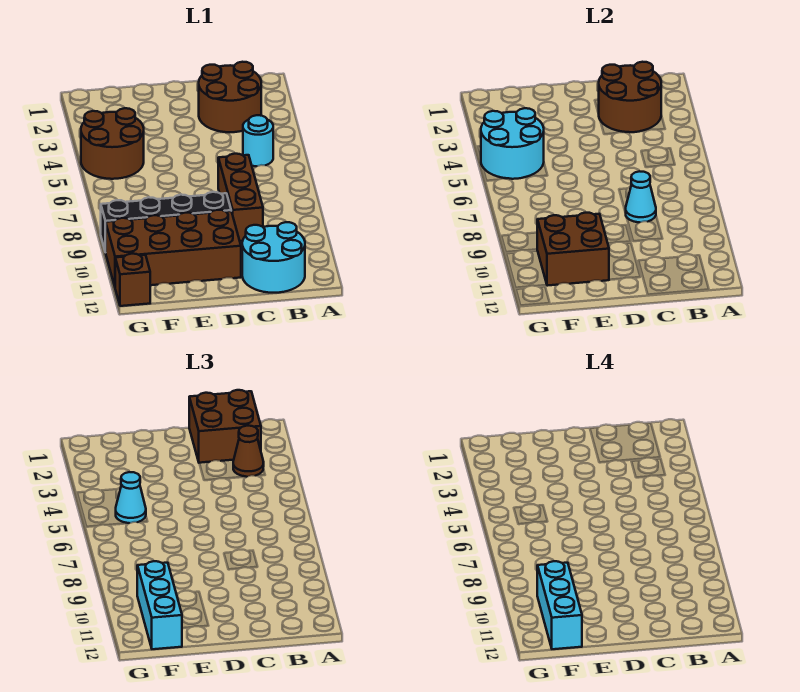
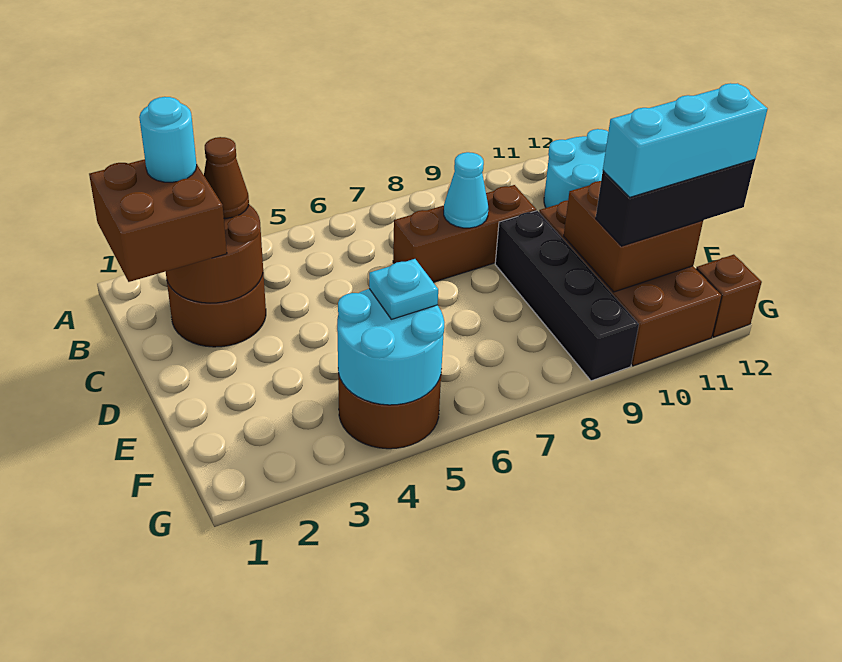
cyan round brick B5 level 1 -> cyan round brick B2 level 4
cyan cone F5 level 3 -> cyan plate F5 level 3
cyan brick F10:F12 level 3 -> black brick F10:F12 level 3

